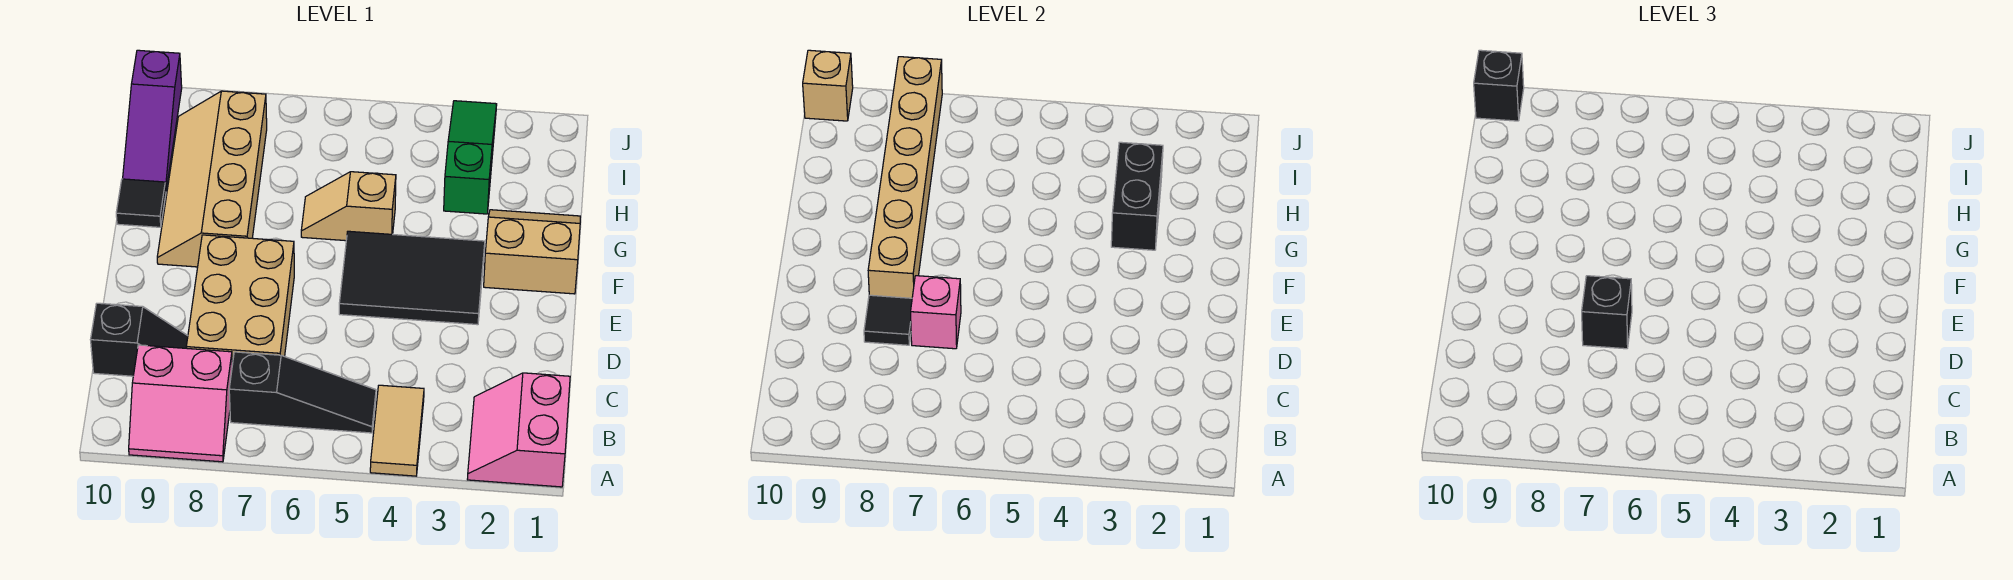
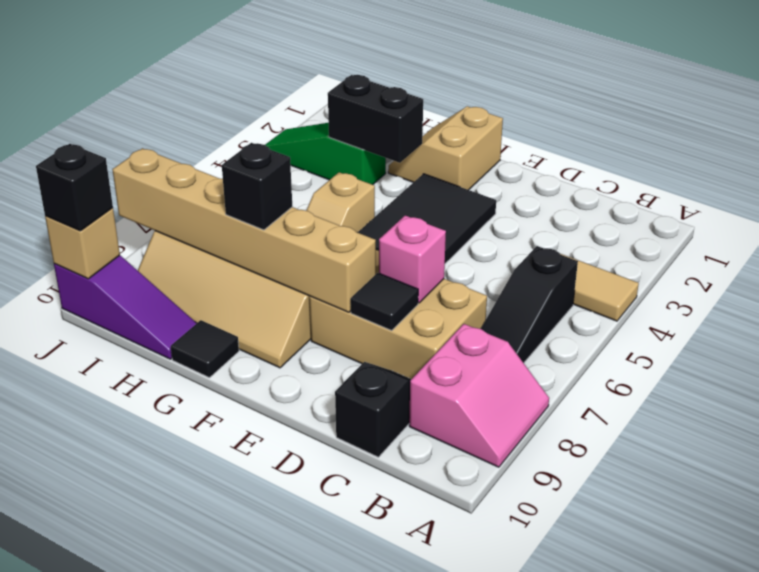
pink slope A1:B2 level 1 top 1 -> none
black slope B5:B7 level 1 top 7 -> black slope B5:B7 level 1 top 5
black brick D7 level 3 -> black brick G8 level 3

